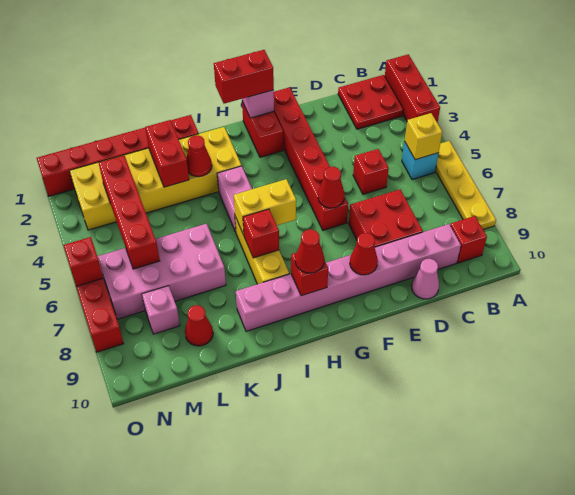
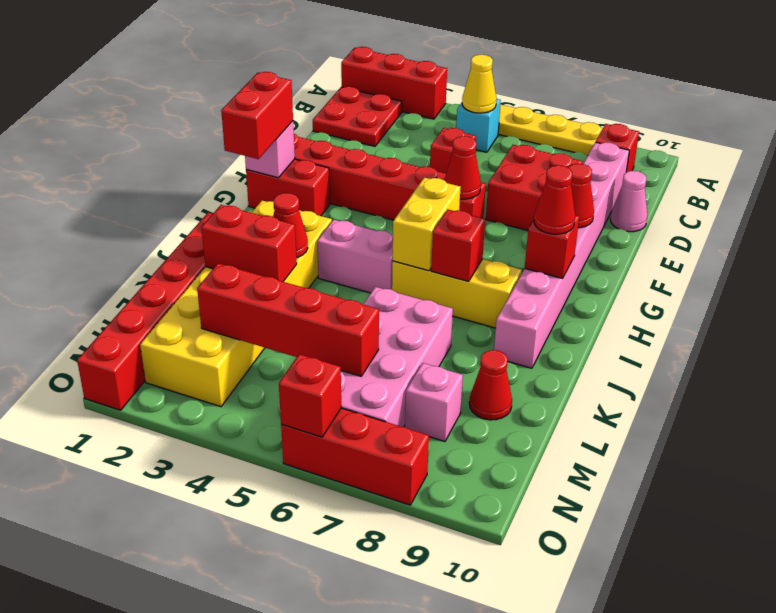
yellow brick B5 level 2 -> yellow cone B5 level 2

